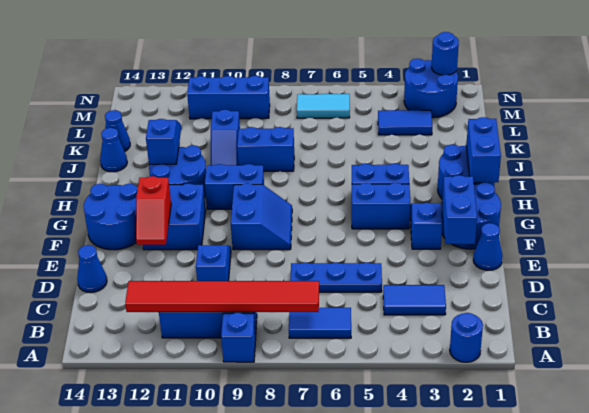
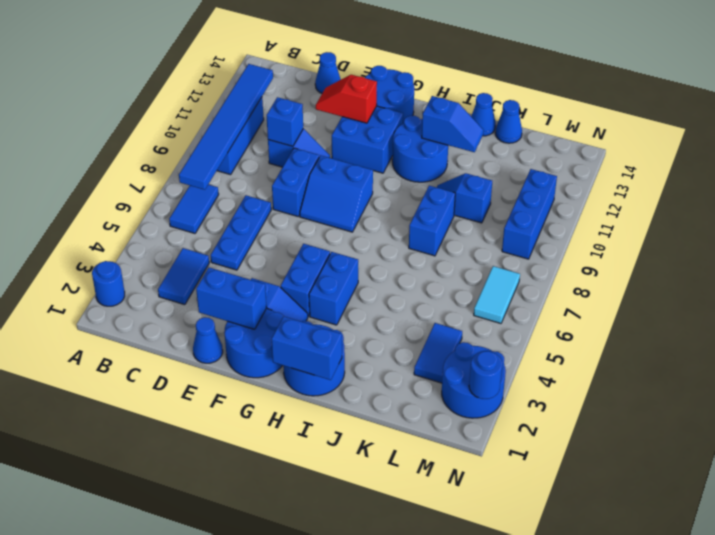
blue brick A9 level 1 -> blue brick D10 level 2
red tile B7:B12 level 2 -> blue tile B7:B12 level 2
blue brick H9:H10 level 1 -> blue brick E8:E9 level 1

